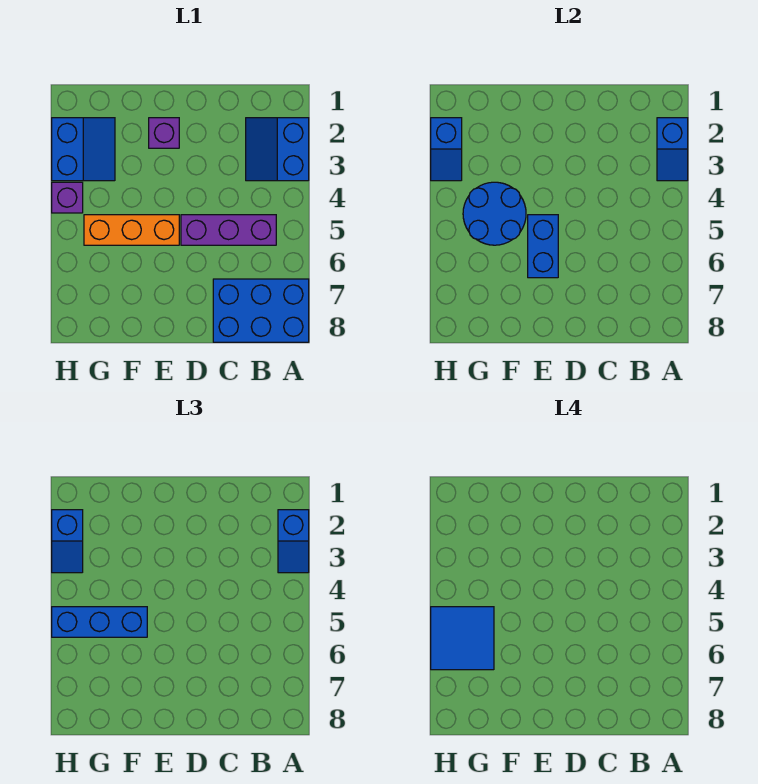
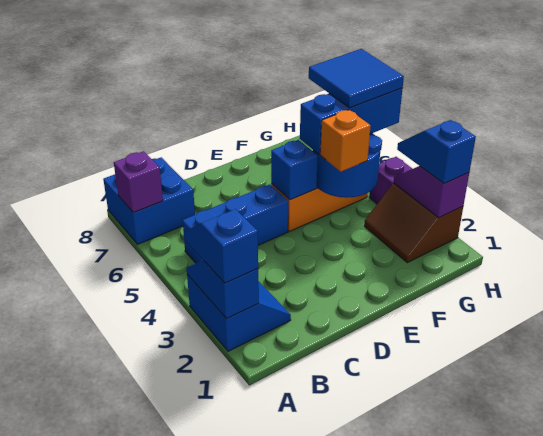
blue brick A7:C8 level 1 -> blue brick A7:B8 level 1
purple brick B5:D5 level 1 -> blue brick B5:D5 level 1
purple brick E2 level 1 -> purple brick A7 level 2
blue brick E5:E6 level 2 -> blue brick E5 level 2
none -> orange brick F4 level 3
blue slope G2:H3 level 1 top H -> brown slope G2:H3 level 1 top H
blue slope H2:H3 level 2 top 2 -> purple slope H2:H3 level 2 top 2

